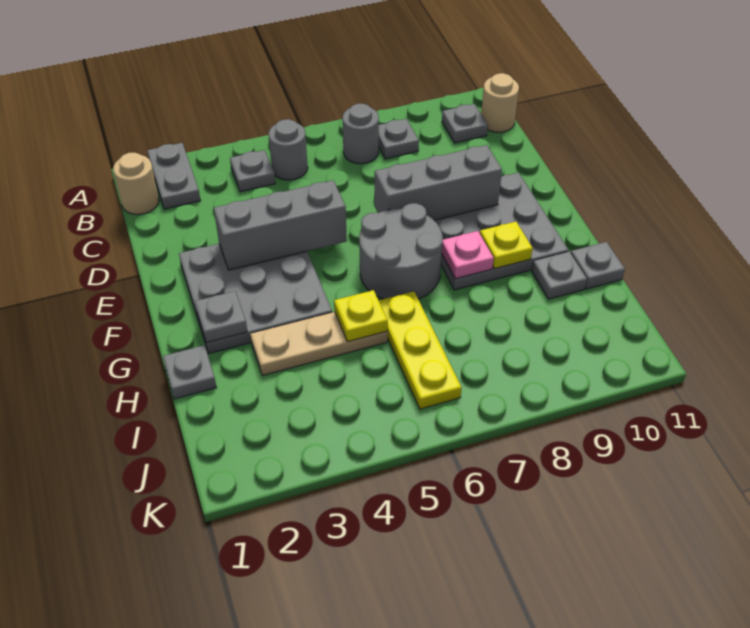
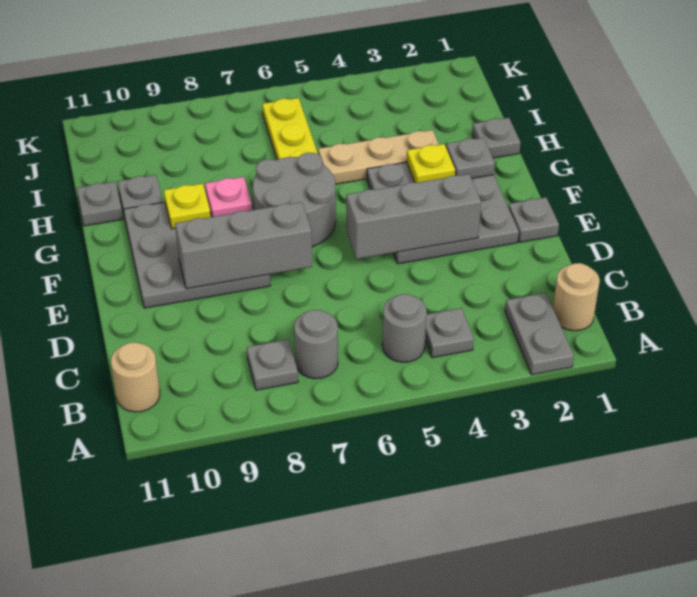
grey plate B10 level 1 -> grey plate E1 level 1
yellow plate H5 level 2 -> yellow plate G3 level 2

